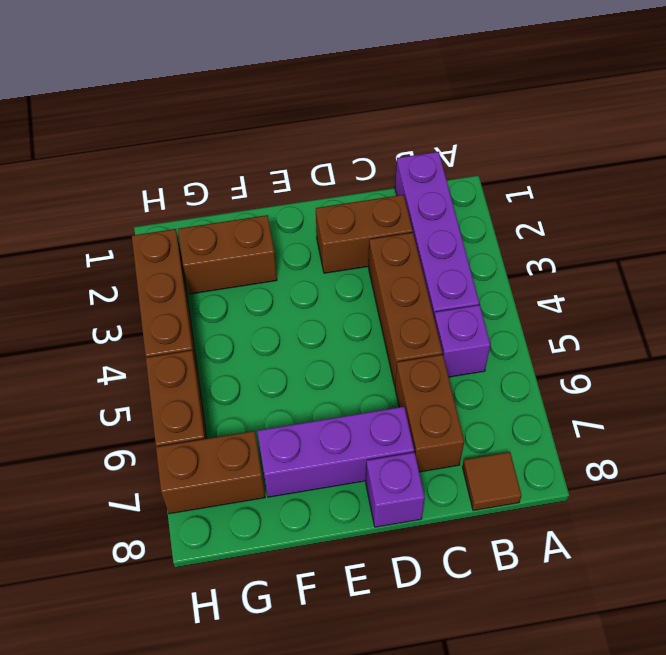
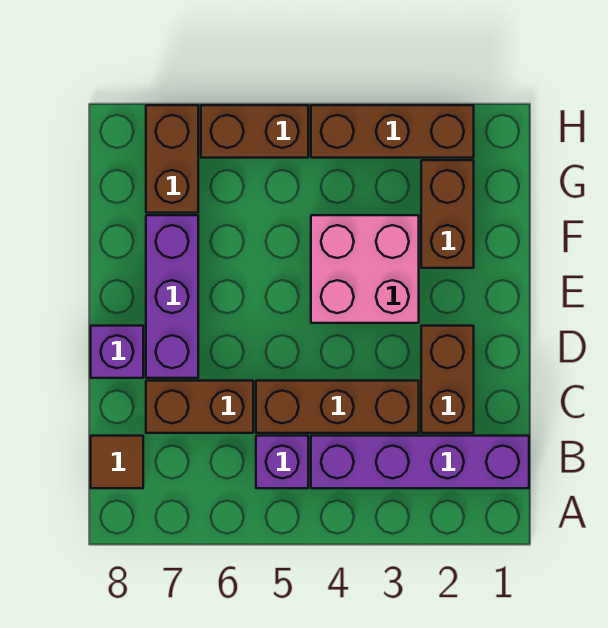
none -> pink brick E3:F4 level 1

